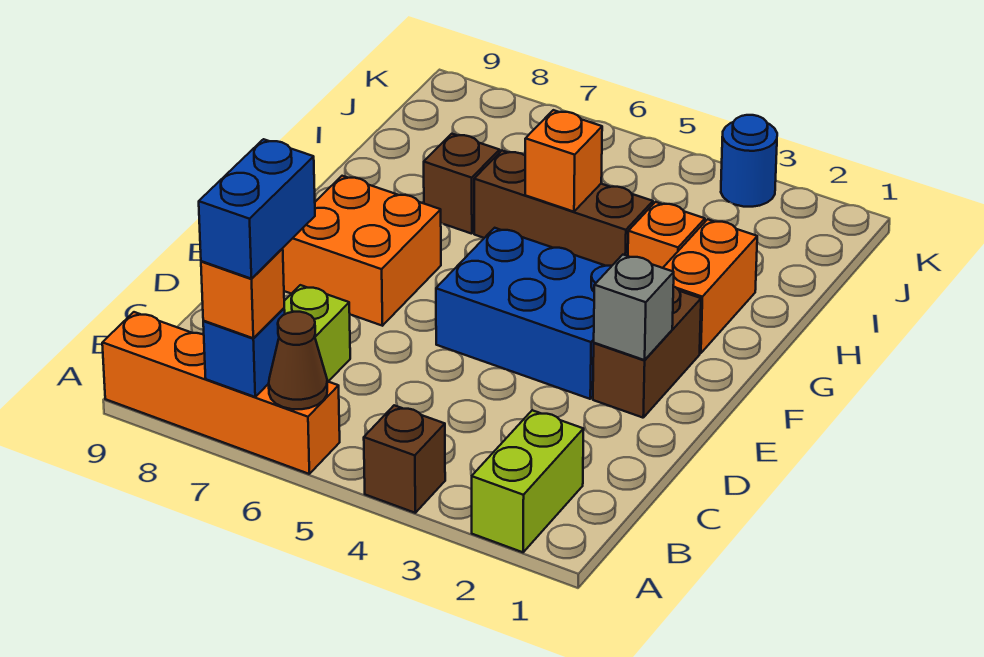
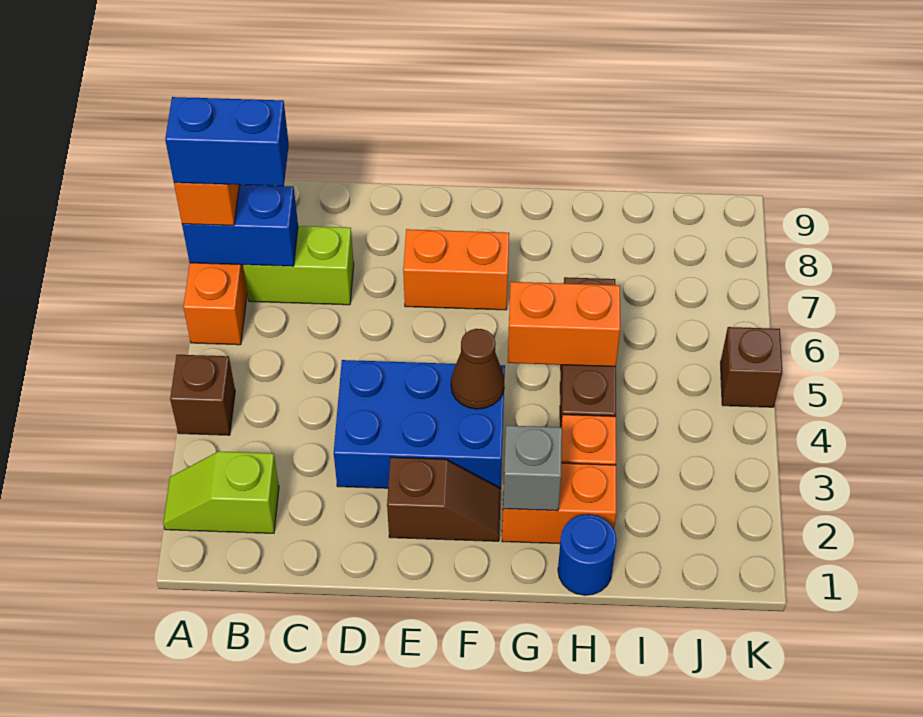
lime brick A2:B2 level 1 -> lime slope A2:B2 level 1 top B
brown cone A6 level 2 -> brown cone F4 level 2
blue brick A7 level 2 -> blue brick A7:B7 level 2
brown brick E2:F2 level 1 -> brown slope E2:F2 level 1 top E
grey brick E2 level 2 -> grey brick G2 level 2
blue brick E3:F5 level 1 -> blue brick D3:F4 level 1
orange brick E7:F8 level 1 -> orange brick E7:F7 level 1
orange brick H5 level 2 -> orange brick G5:H5 level 2
brown brick H7 level 1 -> brown brick K5 level 1
blue round brick K3 level 1 -> blue round brick H1 level 1

